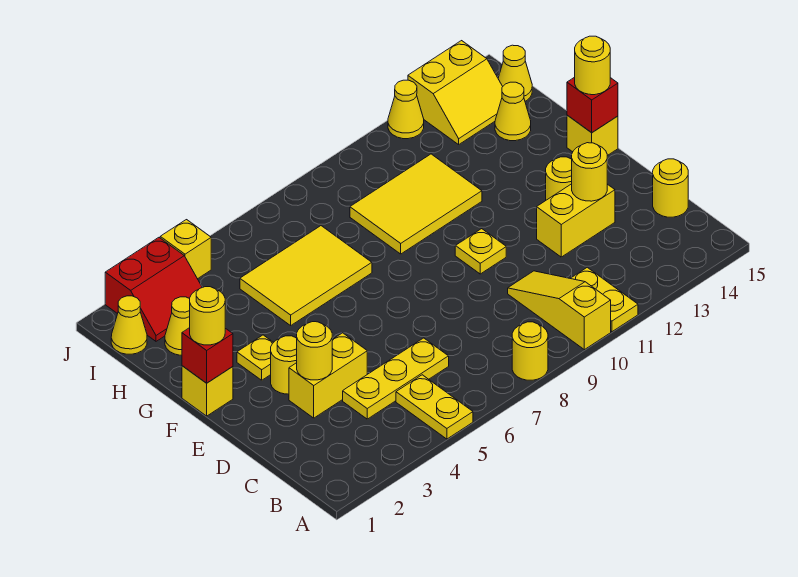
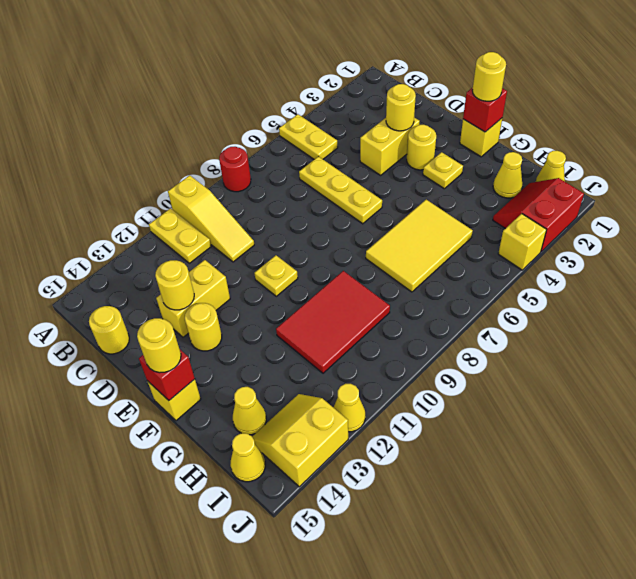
yellow round brick A8 level 1 -> red round brick A8 level 1
yellow plate C4:C6 level 1 -> yellow plate C6:E6 level 1
yellow tile G9:H11 level 1 -> red tile G9:H11 level 1

